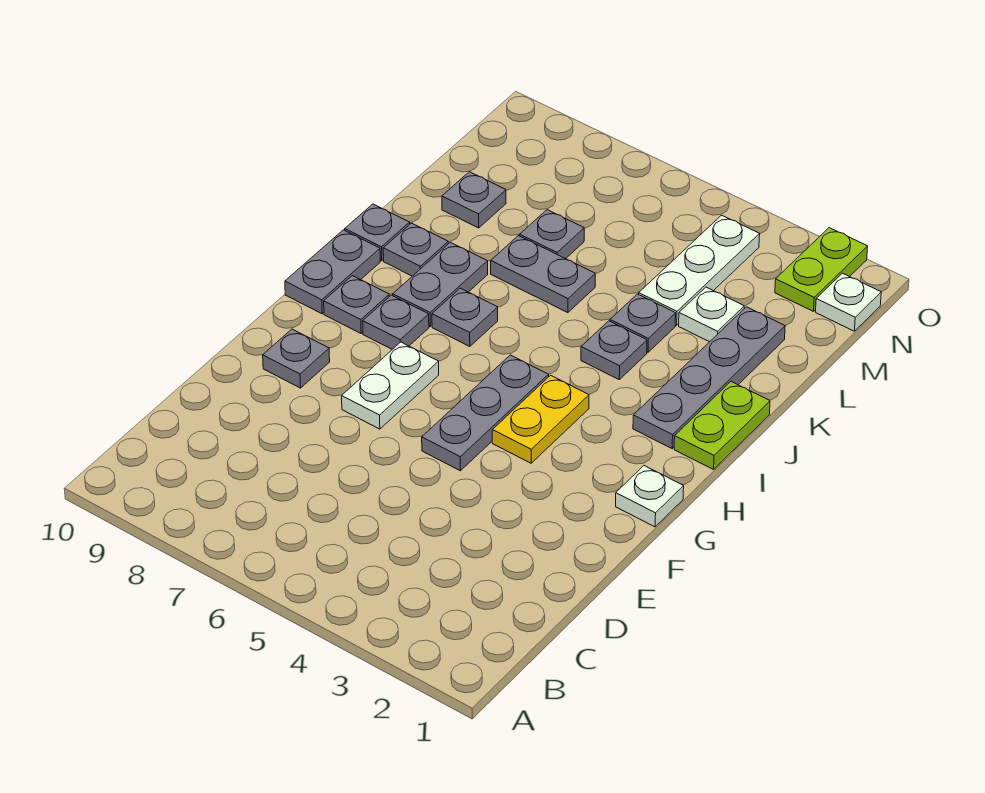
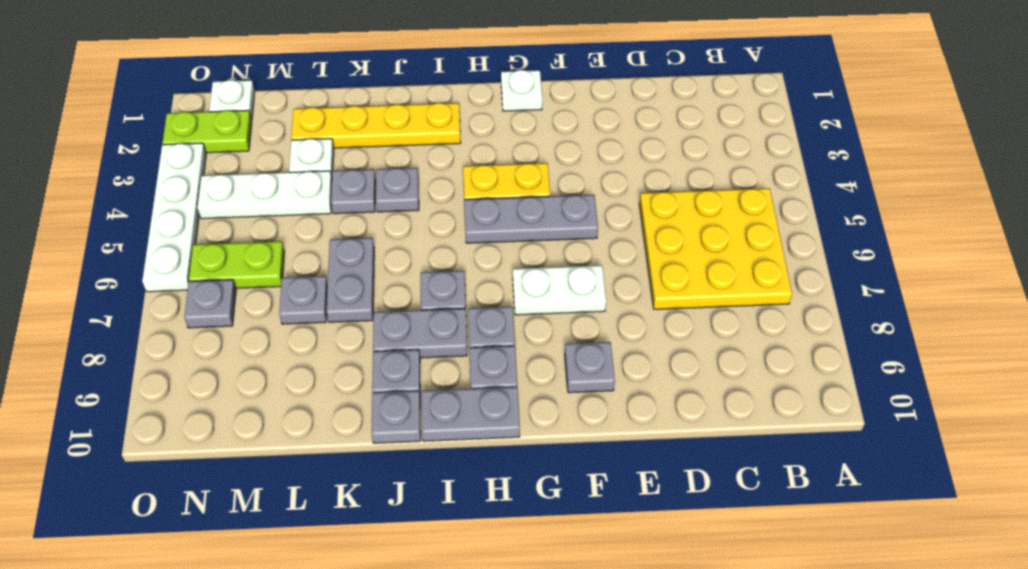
none -> yellow plate B5:D7 level 1
lime plate I1:J1 level 1 -> lime plate M6:N6 level 1
grey plate I2:L2 level 1 -> yellow plate I2:L2 level 1
grey plate L9 level 1 -> grey plate N7 level 1
none -> white plate O3:O6 level 1

